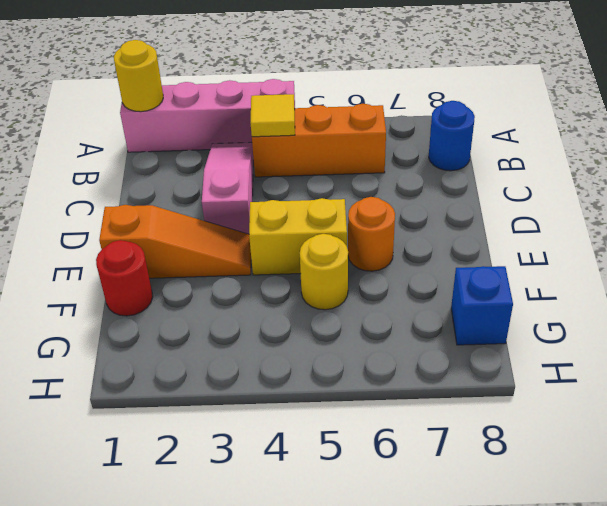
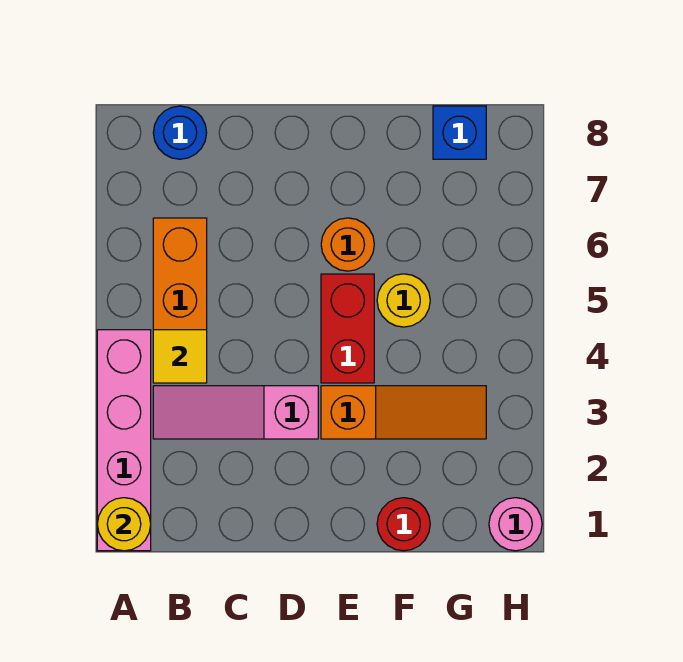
orange slope E1:E3 level 1 top 1 -> orange slope E3:G3 level 1 top E
yellow brick E4:E5 level 1 -> red brick E4:E5 level 1
none -> pink round brick H1 level 1

